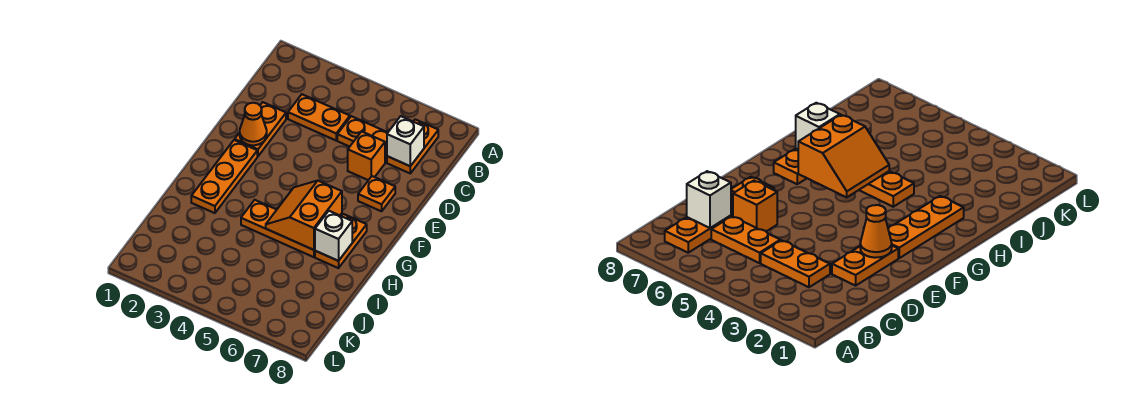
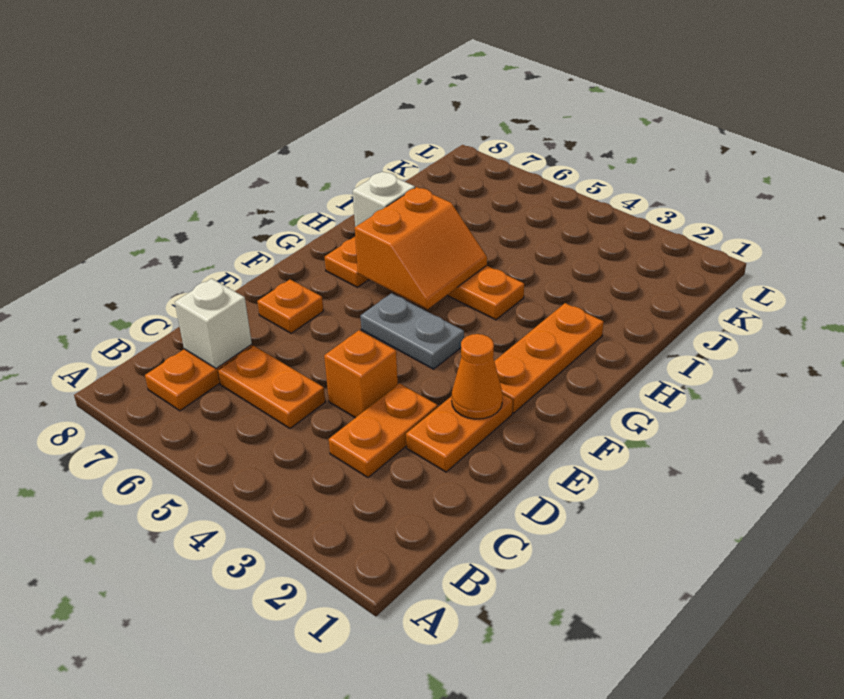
orange plate C3:C4 level 1 -> orange plate C3:D3 level 1
orange brick D6 level 1 -> orange brick D4 level 1
none -> grey plate F4:F5 level 1

